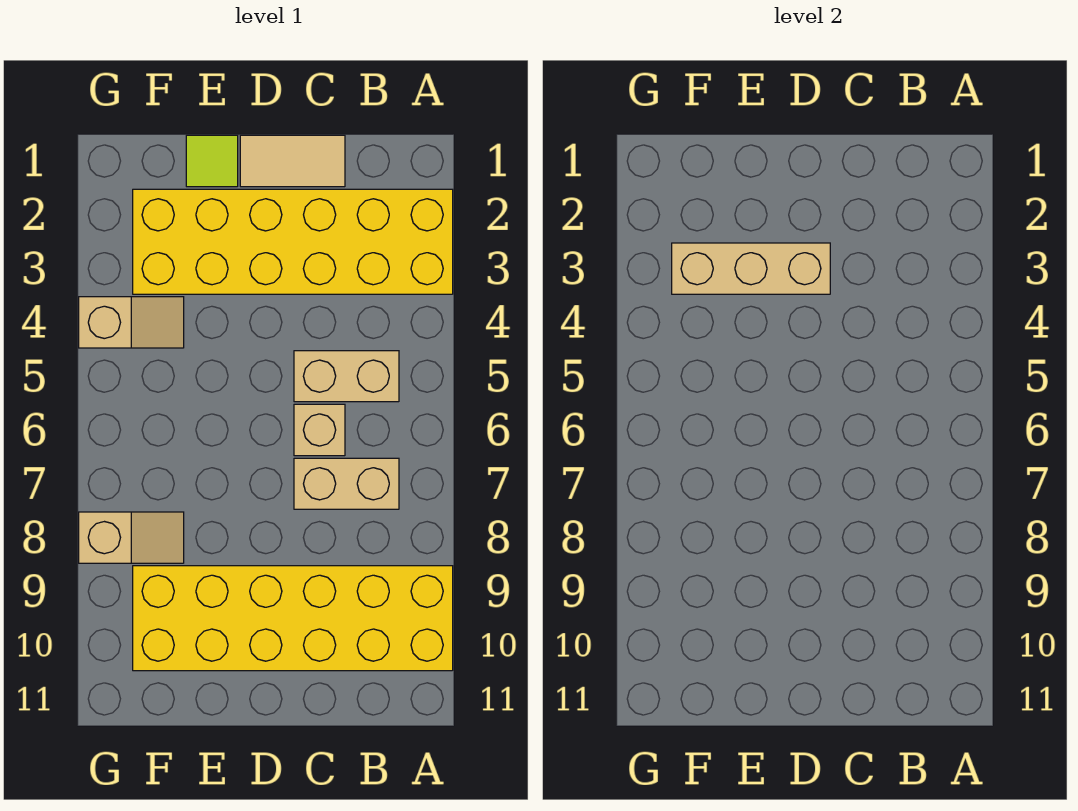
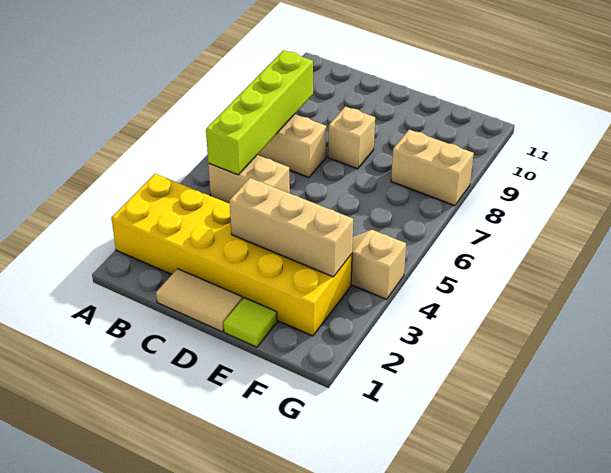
yellow brick A9:F10 level 1 -> none
none -> lime brick B5:B8 level 2
tan brick C6 level 1 -> tan brick D8 level 1
tan slope F8:G8 level 1 top G -> tan brick F8:G8 level 1

